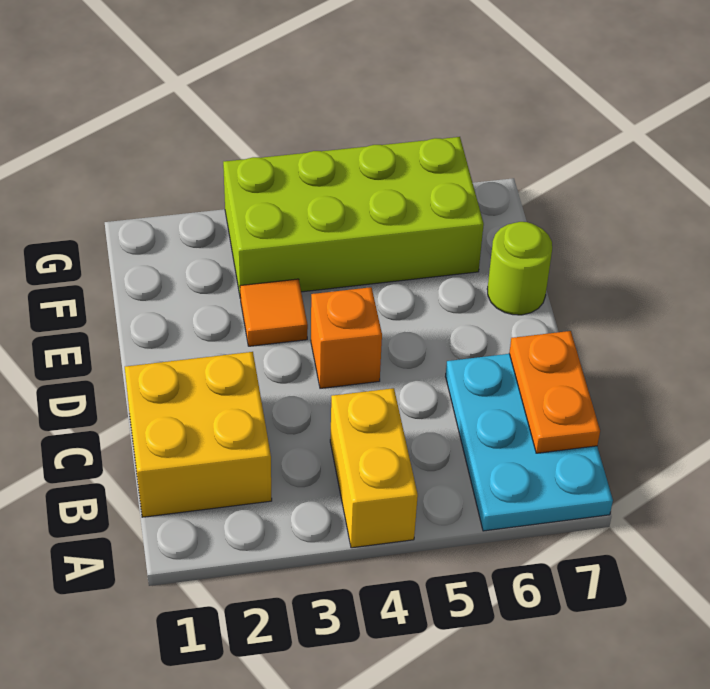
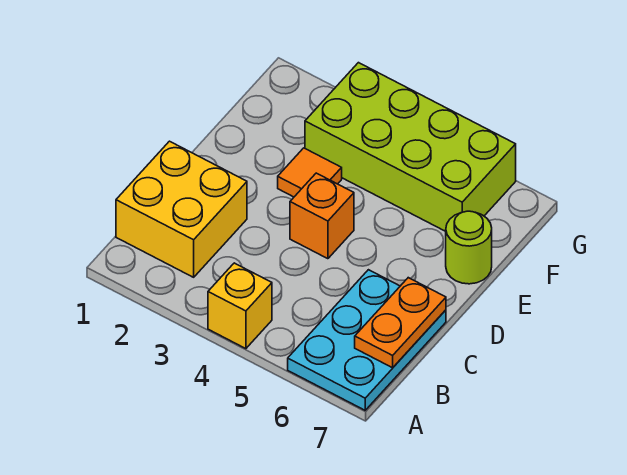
yellow brick A4:B4 level 1 -> yellow brick A4 level 1

